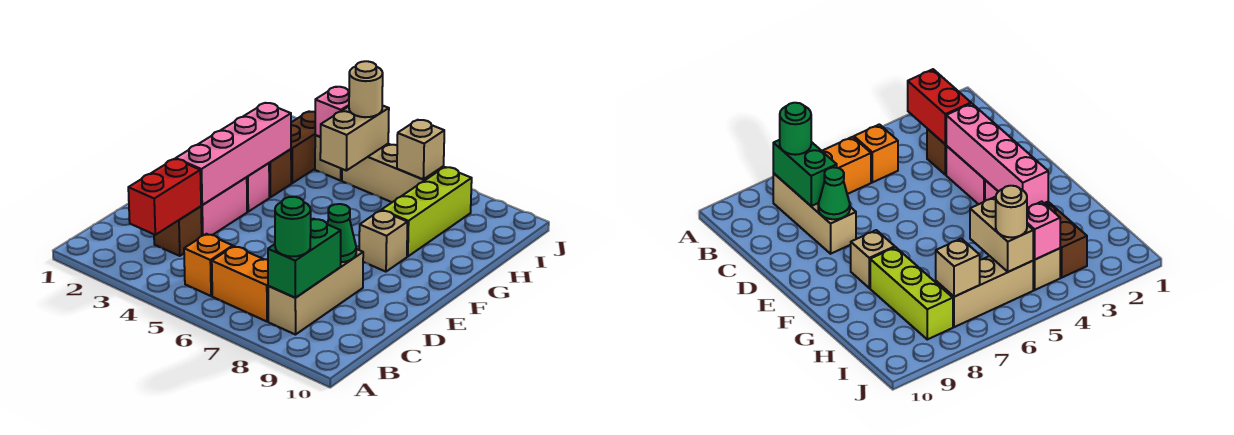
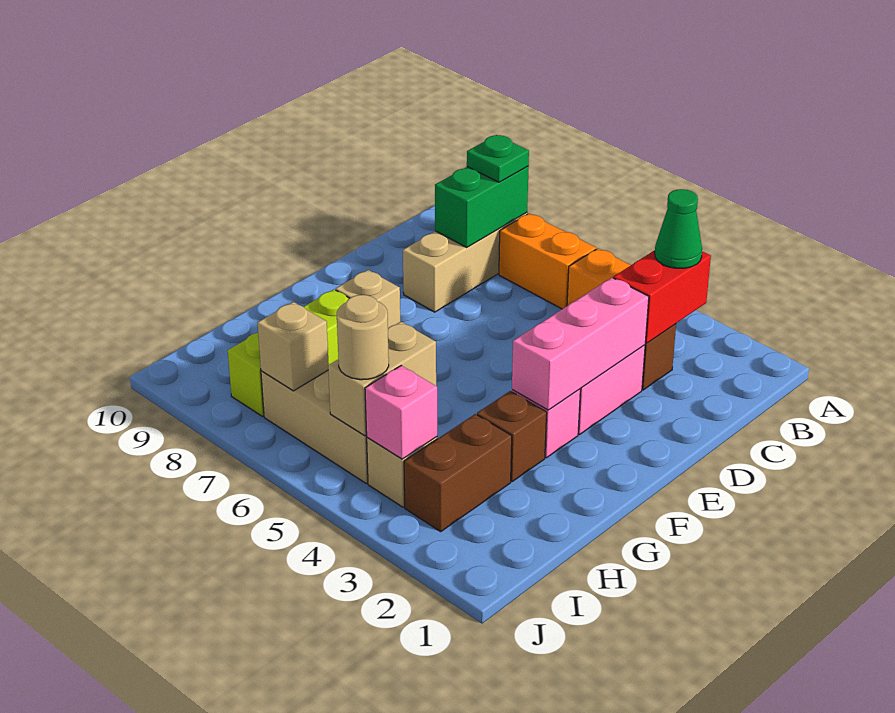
green round brick B8 level 3 -> green plate B8 level 3
pink brick D3:G3 level 2 -> pink brick D3:F3 level 2
green cone D8 level 2 -> green cone B3 level 3

